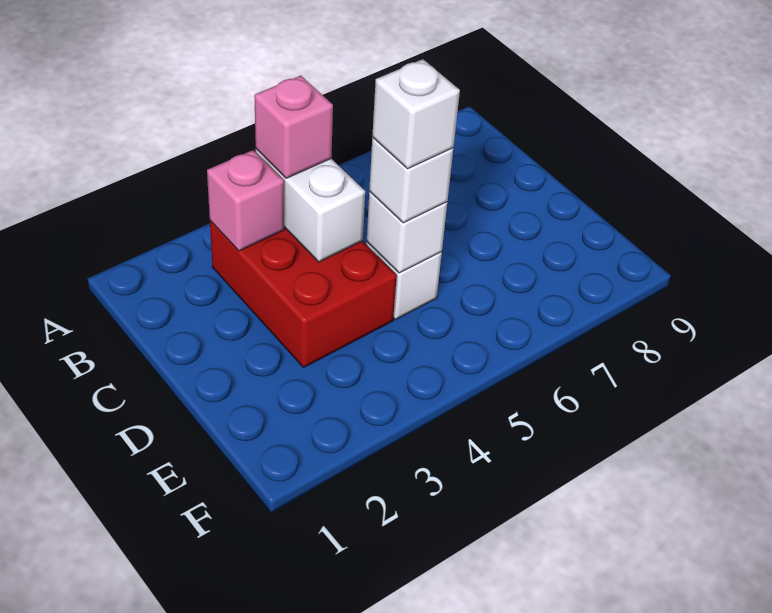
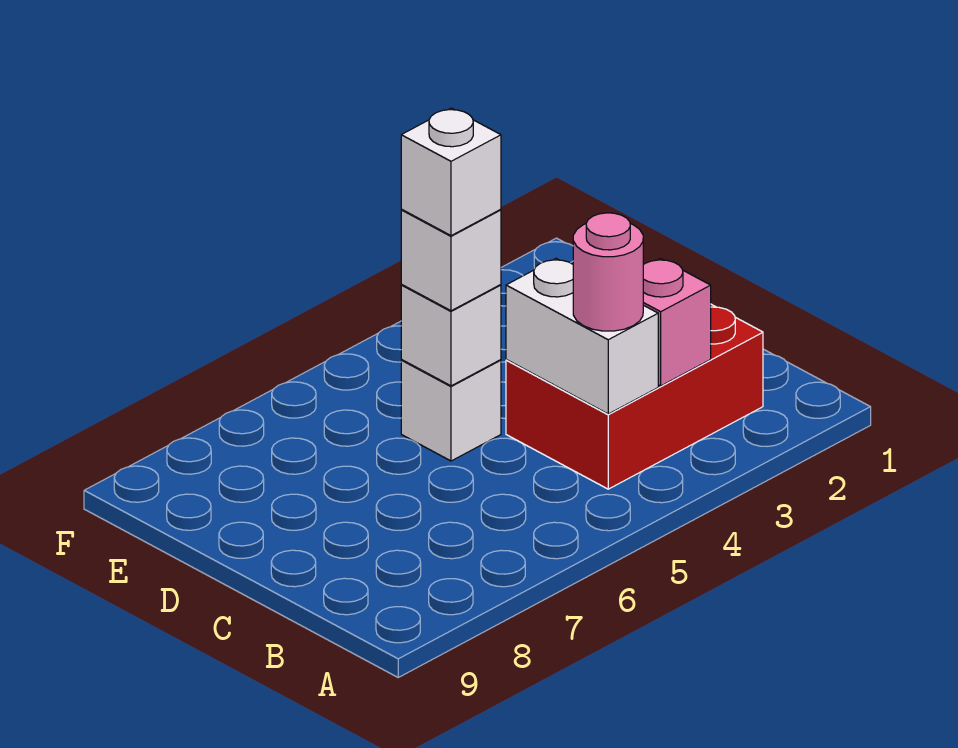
red brick B3:D4 level 1 -> red brick B2:C4 level 1
pink brick B4 level 3 -> pink round brick B4 level 3

